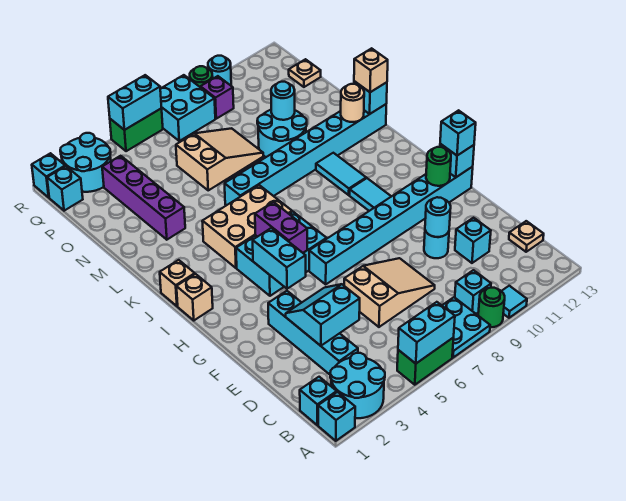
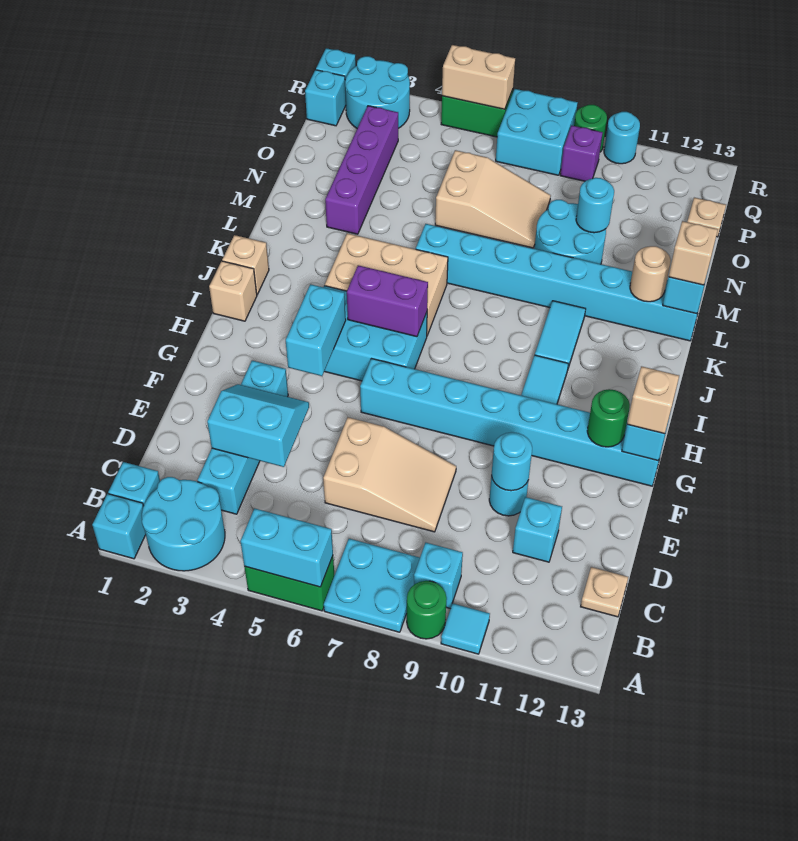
cyan brick G13 level 3 -> tan brick G13 level 3
purple brick H5:I5 level 2 -> purple brick I5:I6 level 2
cyan brick R5:R6 level 2 -> tan brick R5:R6 level 2

